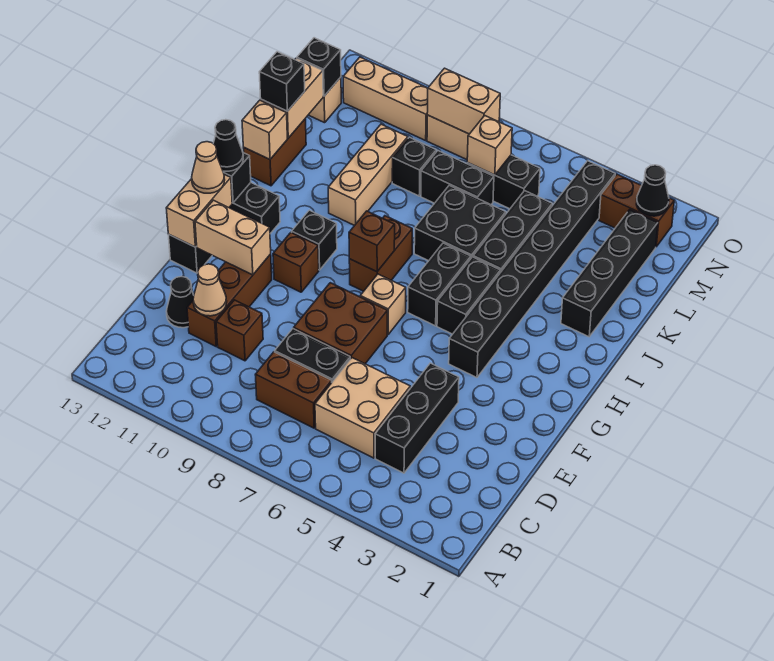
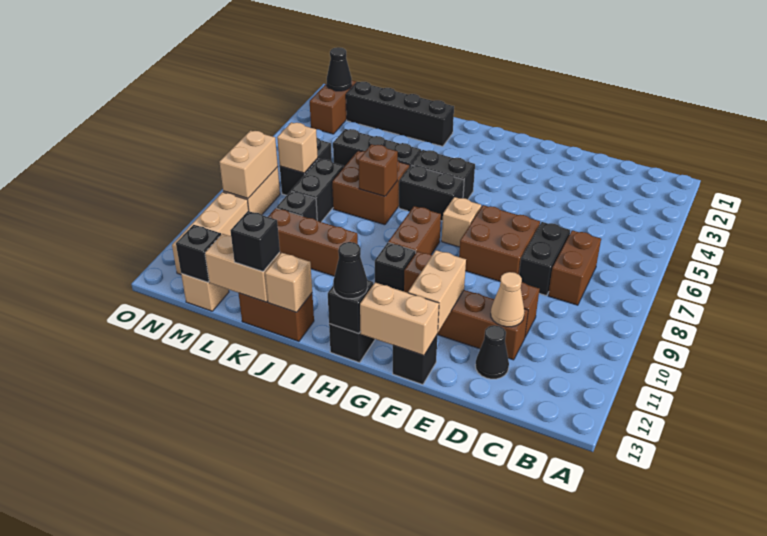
black brick C4:E4 level 1 -> none
tan brick C5:D6 level 1 -> none
black brick G4:N4 level 1 -> none
tan cone G13 level 3 -> none
brown brick H8:I8 level 1 -> brown brick H8:H9 level 1
brown brick H8 level 2 -> brown brick J7 level 2
black brick J6:K7 level 1 -> brown brick J6:K7 level 1
tan brick J10:L10 level 1 -> brown brick J10:L10 level 1

